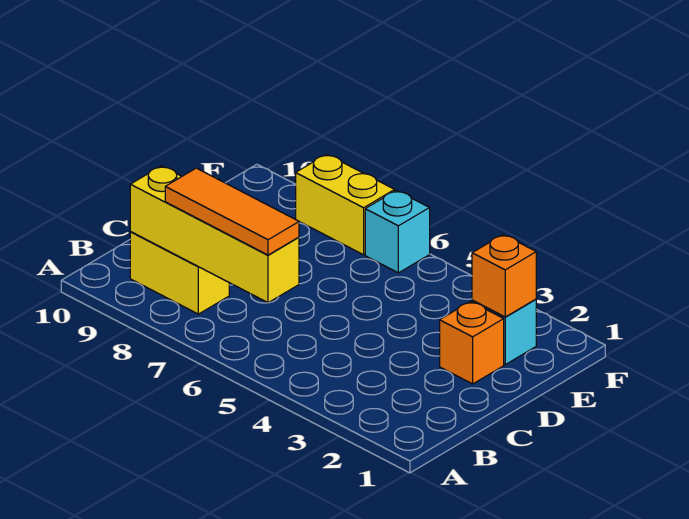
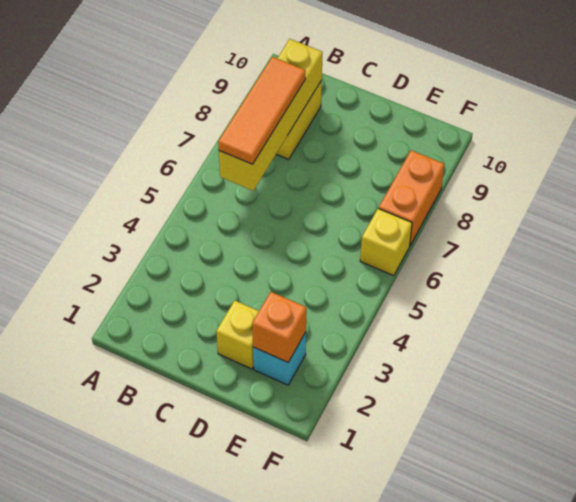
orange brick D2 level 1 -> yellow brick D2 level 1
cyan brick F6 level 1 -> yellow brick F6 level 1
yellow brick F7:F8 level 1 -> orange brick F7:F8 level 1

